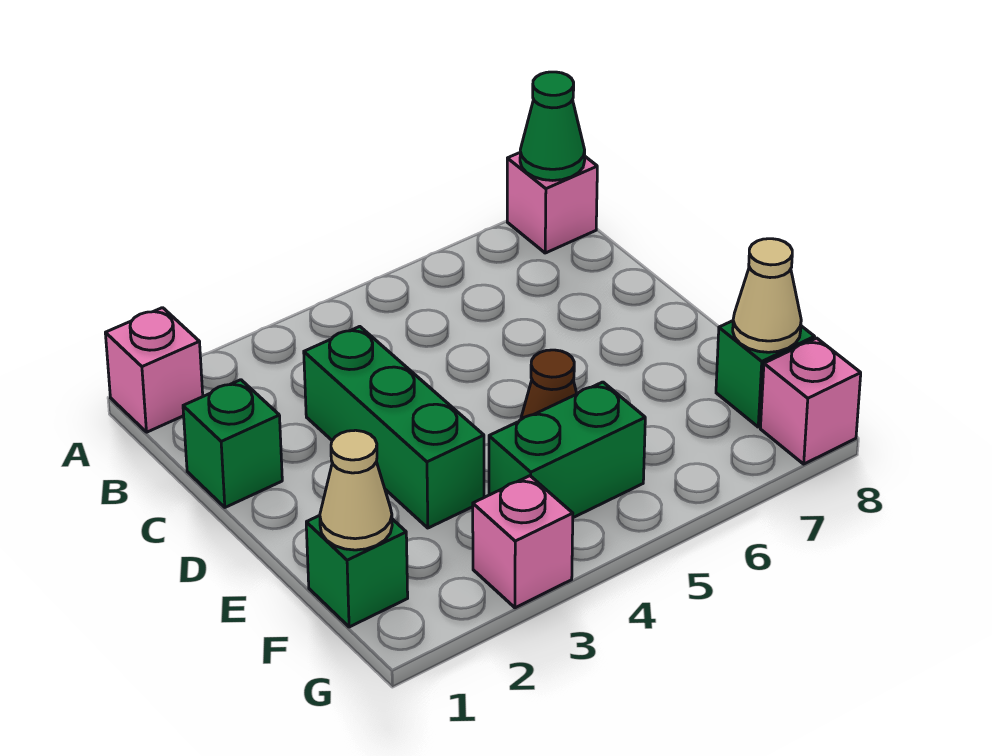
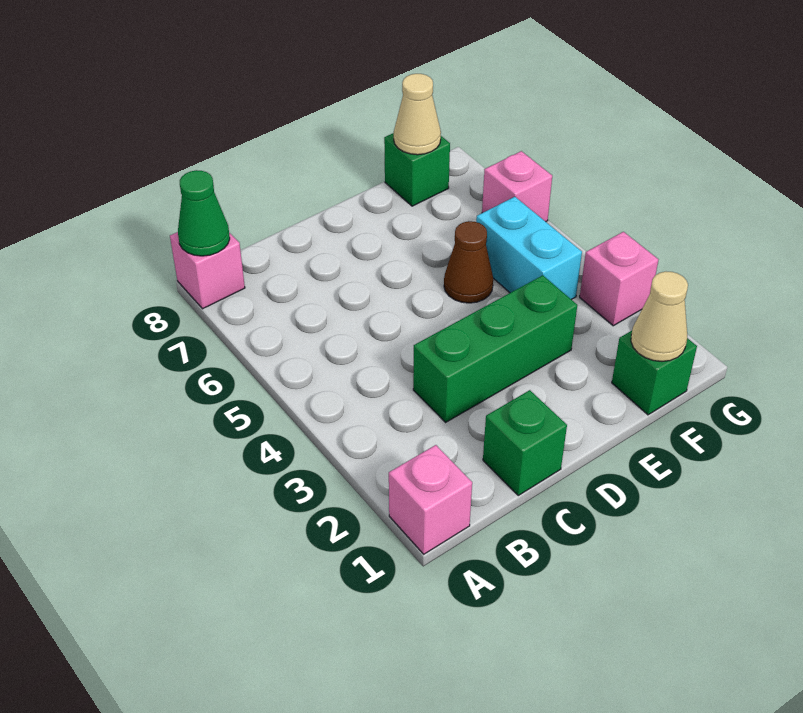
green brick F4:F5 level 1 -> cyan brick F4:F5 level 1
pink brick G8 level 1 -> pink brick G6 level 1

